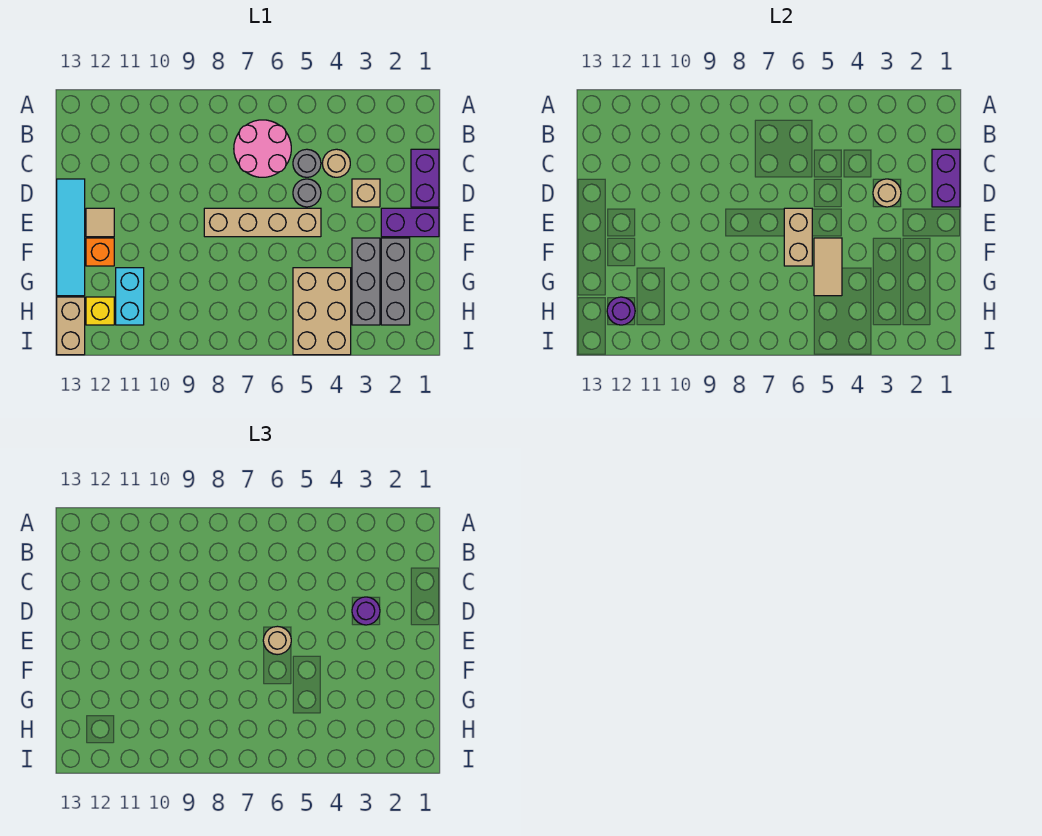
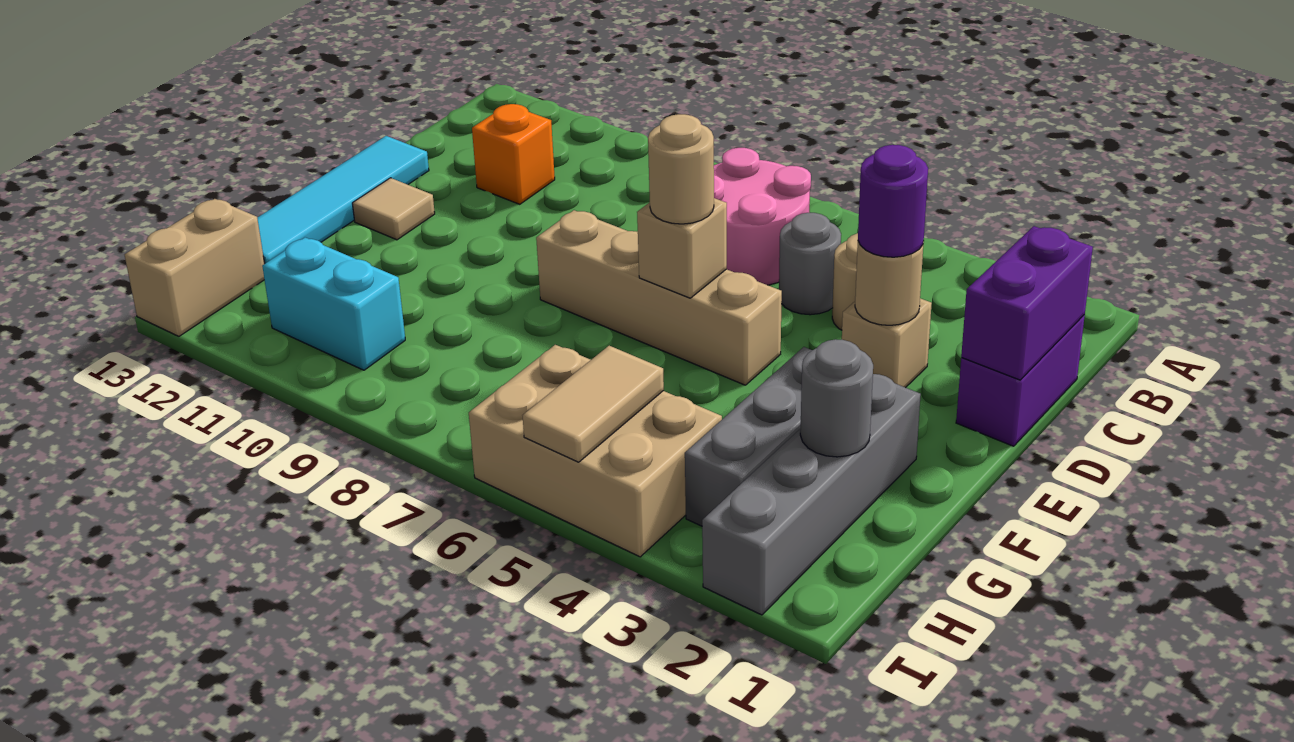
grey round brick D5 level 1 -> grey round brick G2 level 2
purple brick E1:E2 level 1 -> none
tan brick E6:F6 level 2 -> tan brick E6 level 2
grey brick F2:H2 level 1 -> grey brick F2:I2 level 1
tan tile F5:G5 level 2 -> tan tile H5:I5 level 2
orange brick F12 level 1 -> orange brick C11 level 1
tan brick G4:I5 level 1 -> tan brick H4:I6 level 1
cyan brick G11:H11 level 1 -> cyan brick H10:H11 level 1
yellow brick H12 level 1 -> none
purple round brick H12 level 2 -> none

